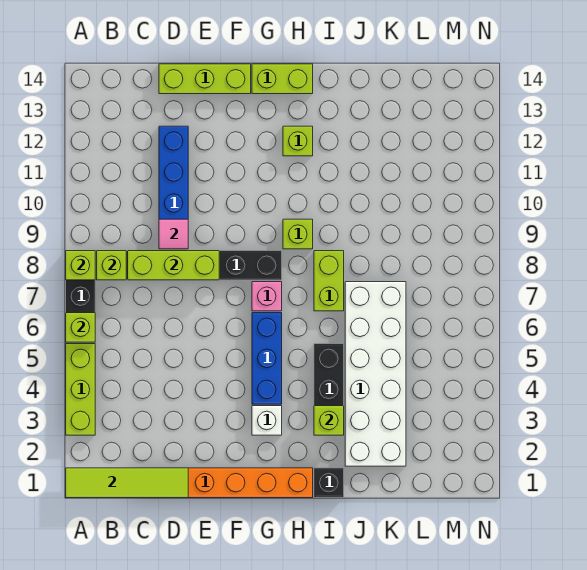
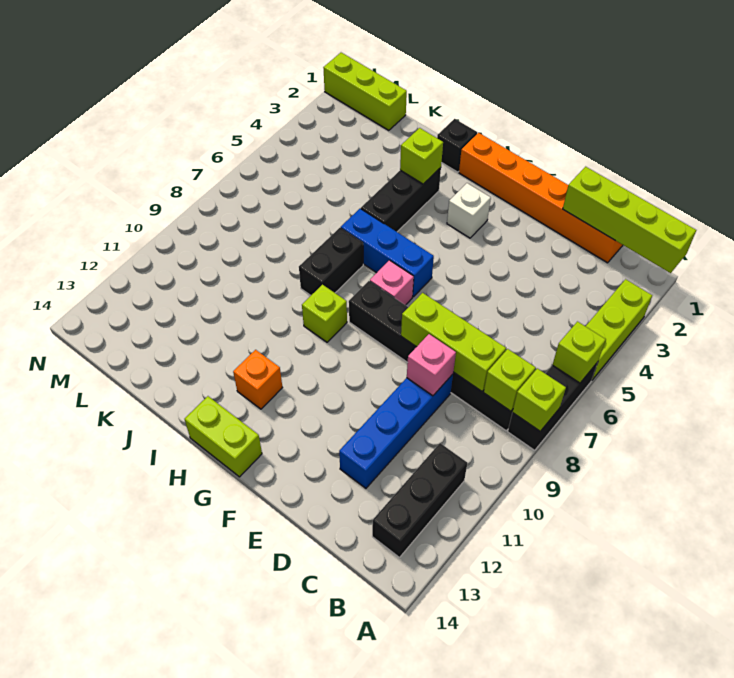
lime tile A1:D1 level 2 -> lime brick A1:D1 level 2
none -> black brick B11:B13 level 1
pink tile D9 level 2 -> pink brick D9 level 2
lime brick D14:F14 level 1 -> lime brick L1:N1 level 1
blue brick G4:G6 level 1 -> blue brick G6:I6 level 1
lime brick H12 level 1 -> orange brick H12 level 1
lime brick I7:I8 level 1 -> black brick I7:I8 level 1
white brick J2:K7 level 1 -> none

